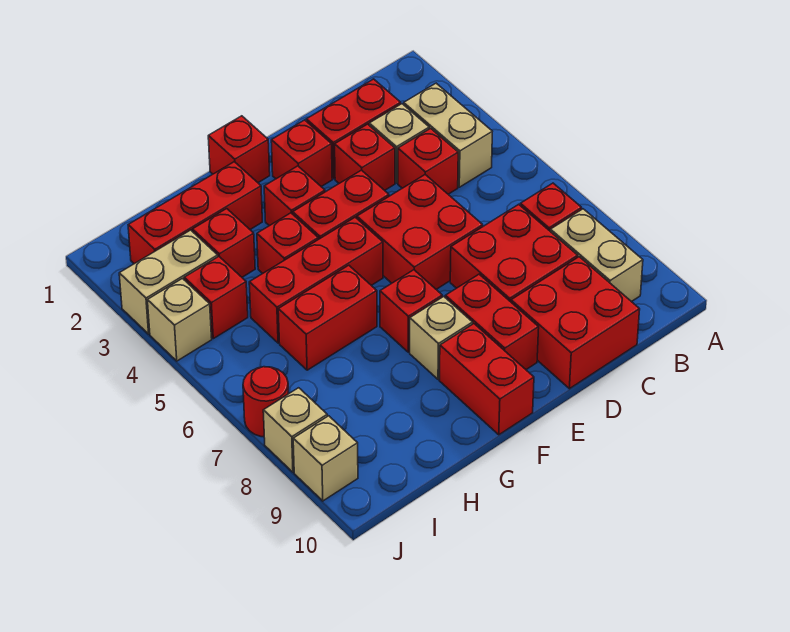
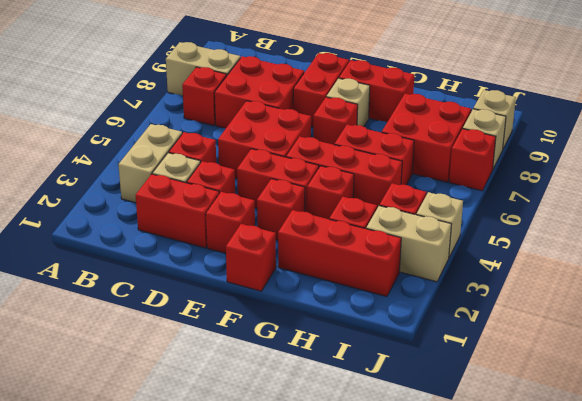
tan brick B8:B9 level 1 -> tan brick A8:B8 level 1
red brick C9:D10 level 1 -> red brick H7:I8 level 1
red brick F9:F10 level 1 -> red brick F9:G9 level 1
red round brick J7 level 1 -> red brick J7 level 1

